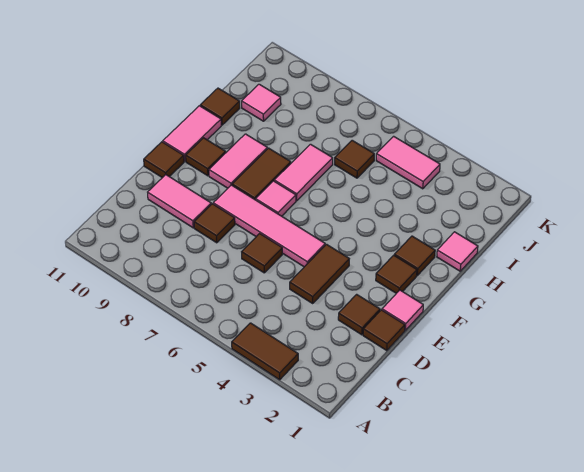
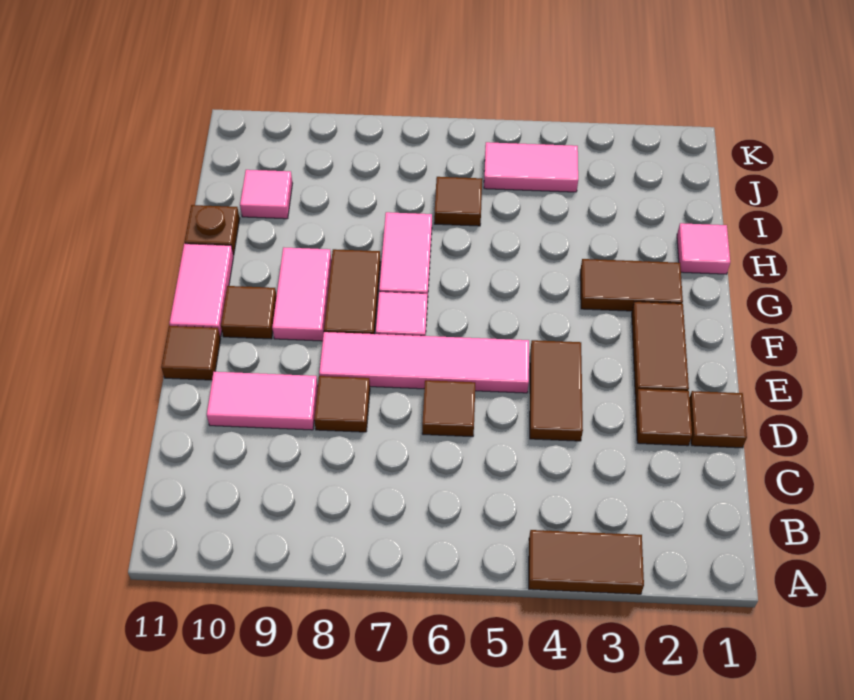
pink tile E1 level 1 -> none
brown tile F2 level 1 -> brown tile E2:F2 level 1
brown tile G2 level 1 -> brown tile G2:G3 level 1
brown tile H11 level 1 -> brown plate H11 level 1

